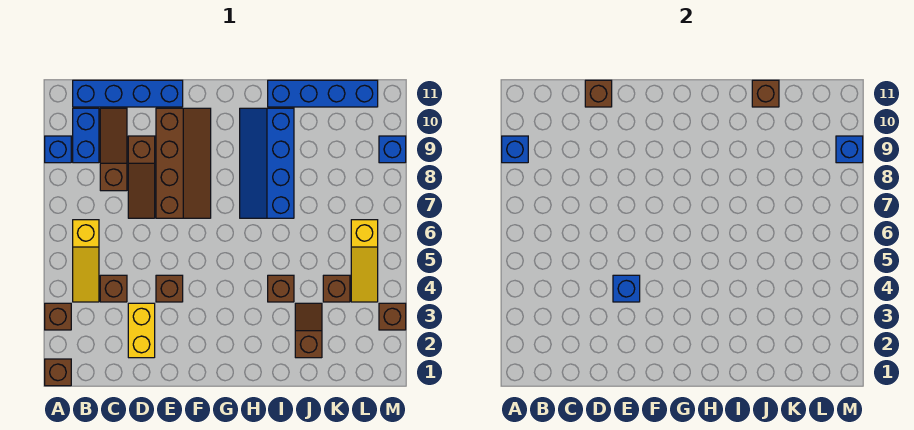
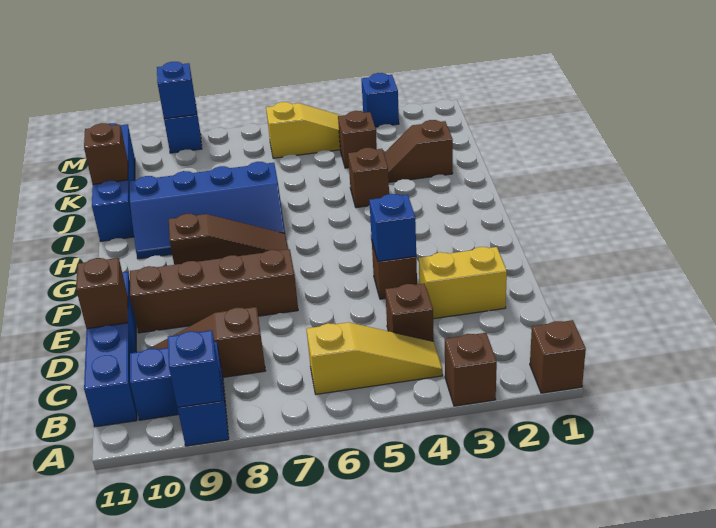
brown slope D7:D9 level 1 top 9 -> brown slope G7:G9 level 1 top 9
brown brick M3 level 1 -> blue brick M3 level 1

